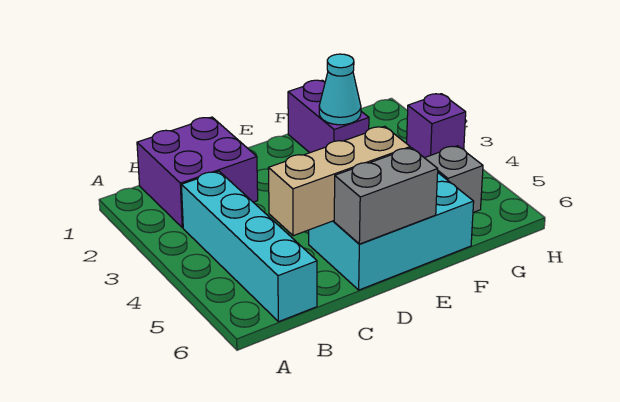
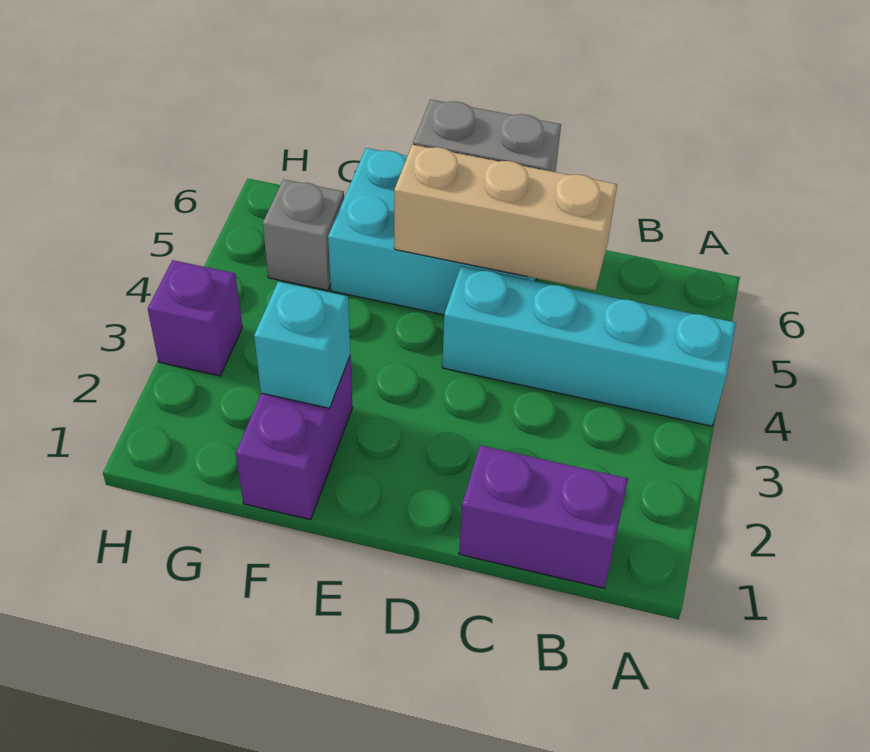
purple brick B1:C2 level 1 -> purple brick B1:C1 level 1
cyan brick B3:B6 level 1 -> cyan brick A4:D4 level 1
cyan cone F2 level 2 -> cyan brick F2 level 2

